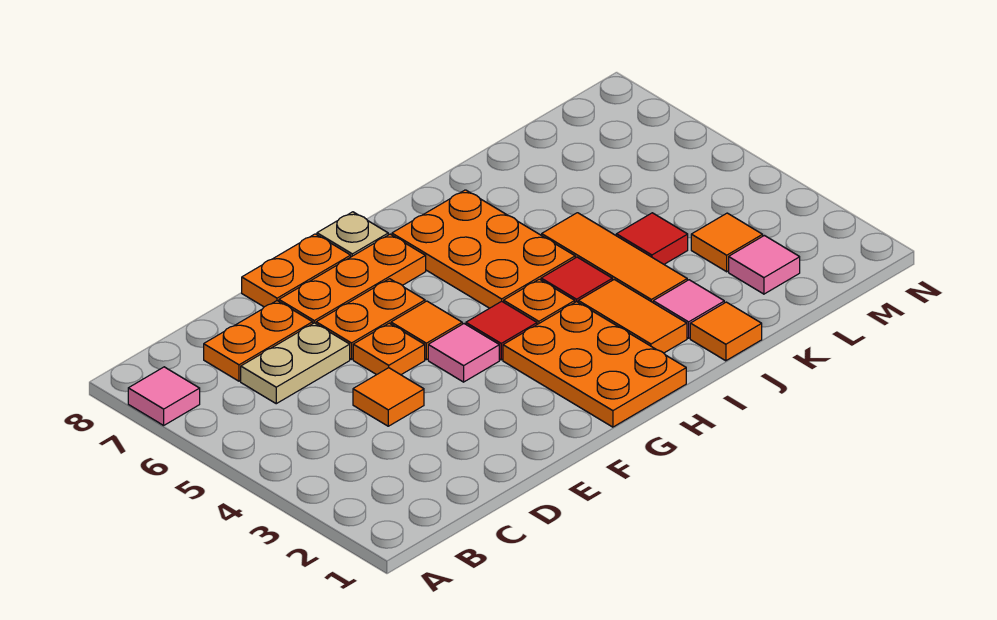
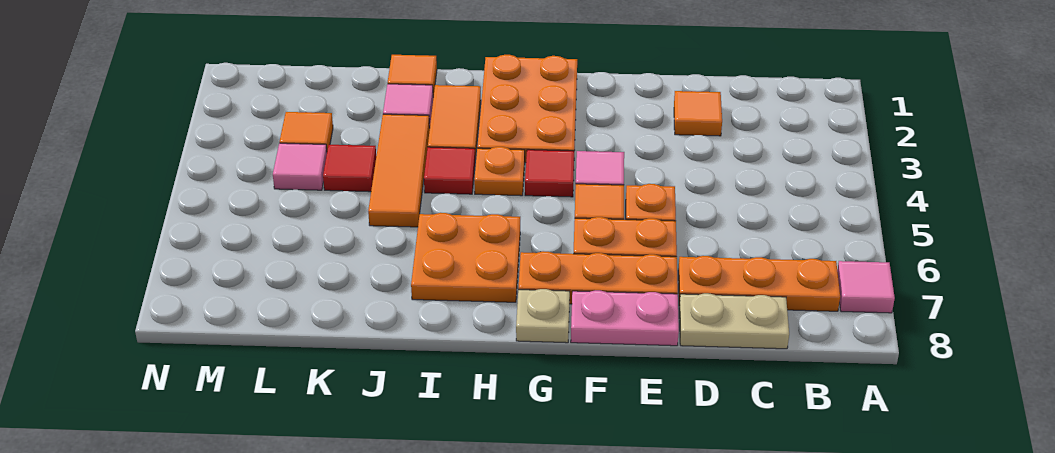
tan plate C6:D6 level 1 -> tan plate C8:D8 level 1
orange plate C7:D7 level 1 -> orange plate B7:D7 level 1
orange tile D4 level 1 -> orange tile D2 level 1
orange plate E8:F8 level 1 -> pink plate E8:F8 level 1
orange plate H5:I7 level 1 -> orange plate H6:I7 level 1
pink tile L2 level 1 -> pink tile L4 level 1

